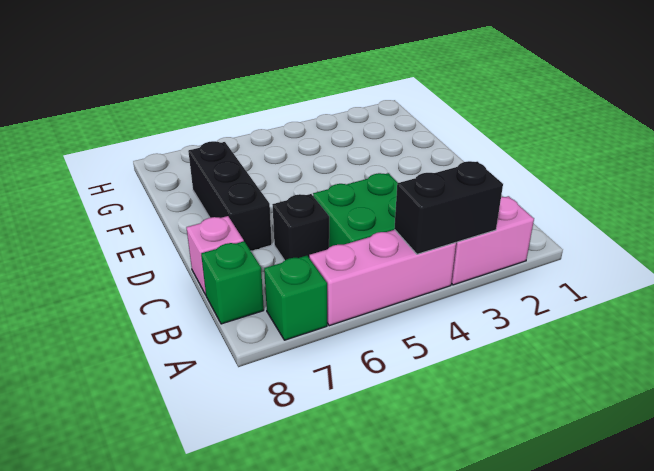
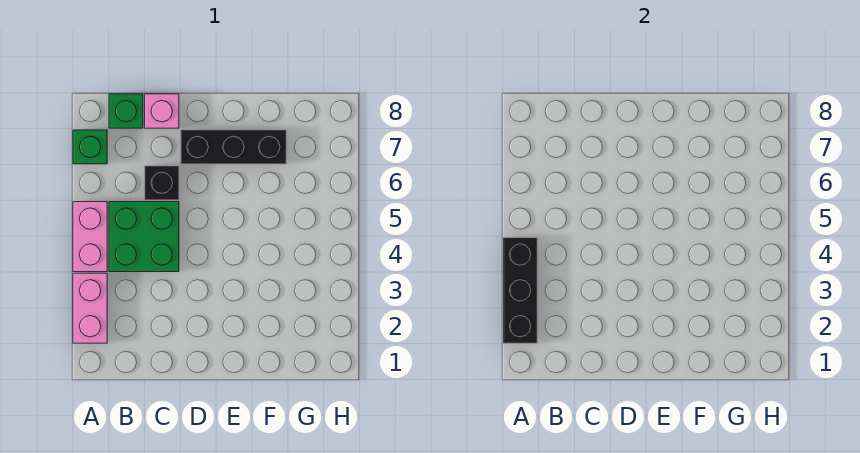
black brick A3:A4 level 2 -> black brick A2:A4 level 2
pink brick A4:A6 level 1 -> pink brick A4:A5 level 1

